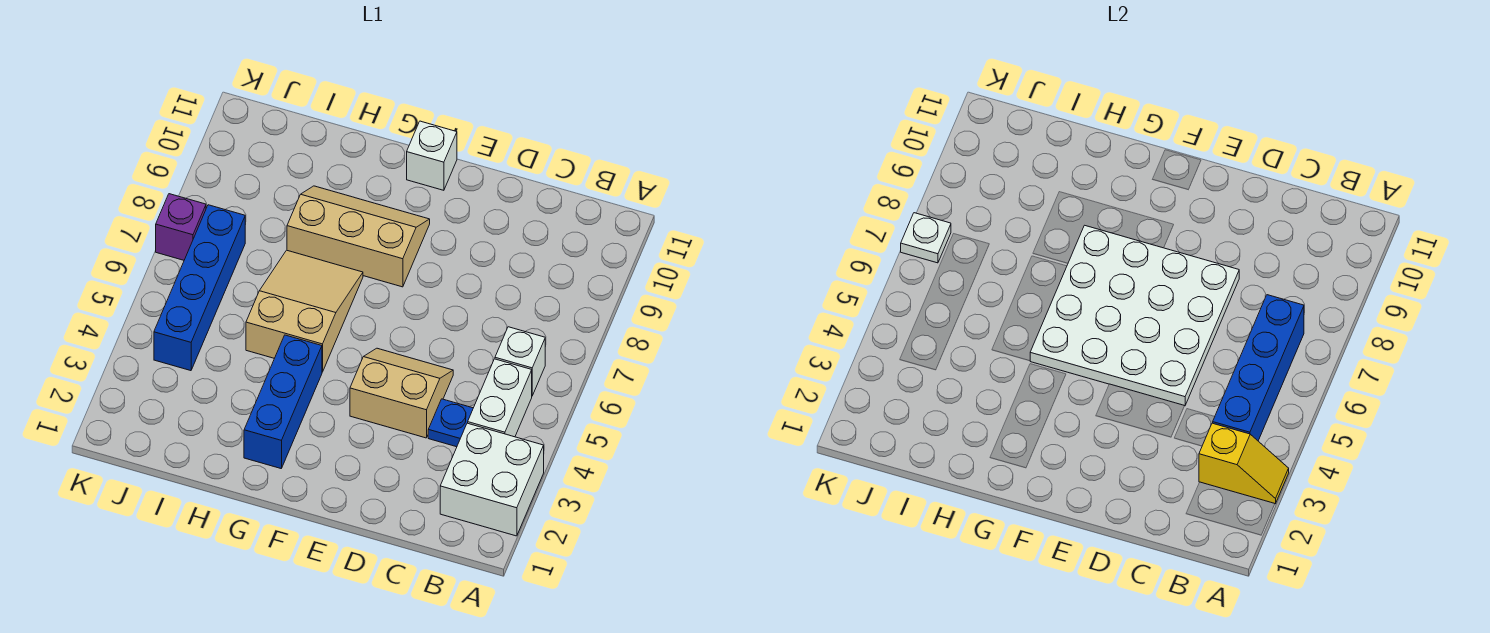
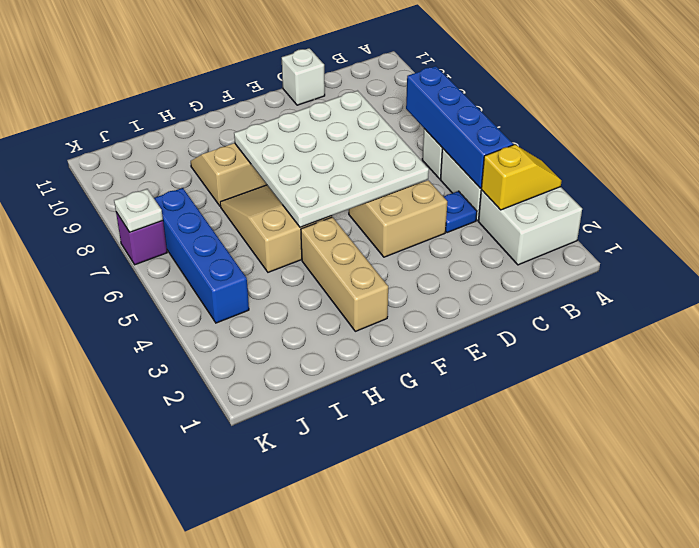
white brick F11 level 1 -> white brick D11 level 1
blue brick G2:G4 level 1 -> tan brick G2:G4 level 1

